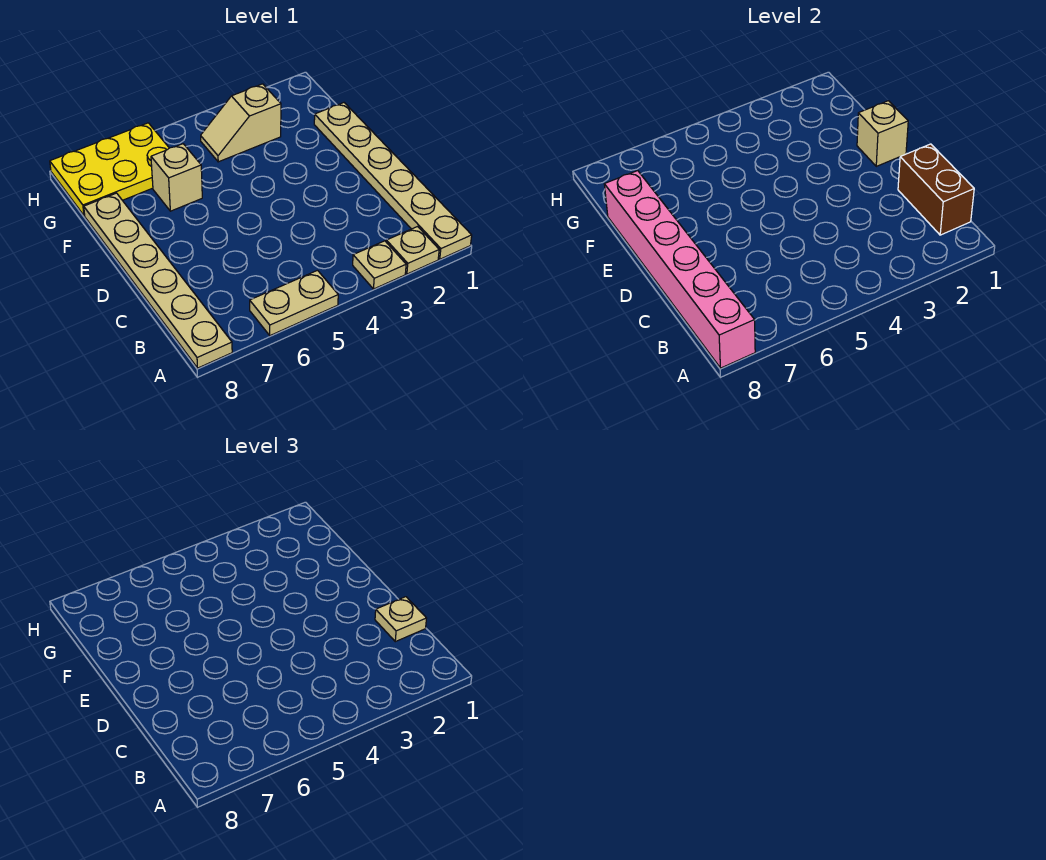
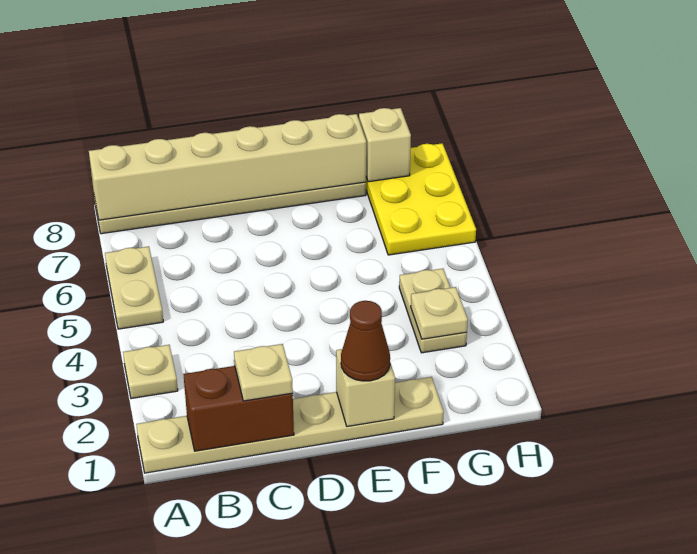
tan plate A2 level 1 -> tan plate G3 level 2
pink brick A8:F8 level 2 -> tan brick A8:F8 level 2
none -> brown cone E1 level 3
tan brick F6 level 1 -> tan brick G8 level 2
tan slope G3:G4 level 1 top 3 -> tan plate G3:G4 level 1

